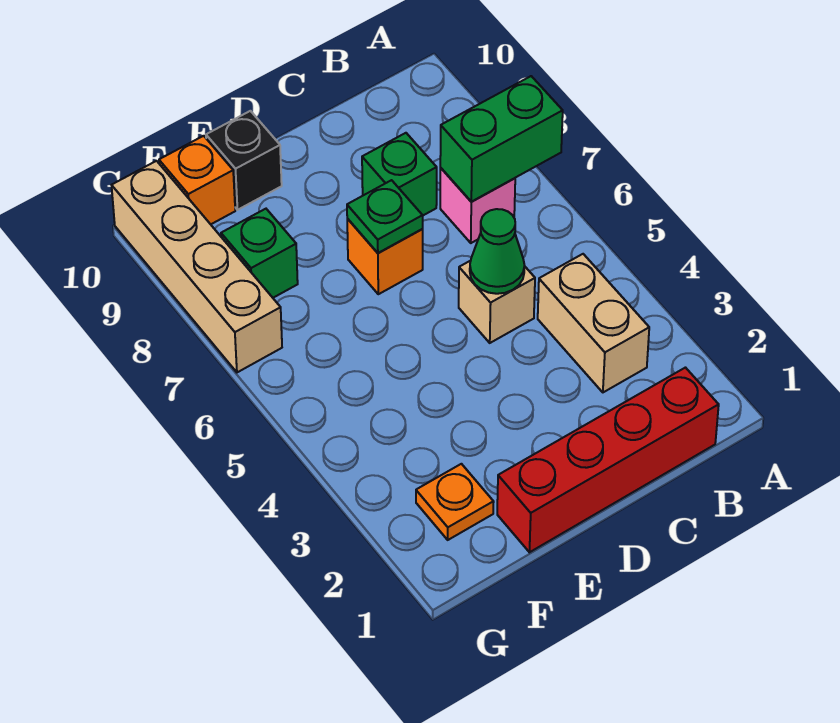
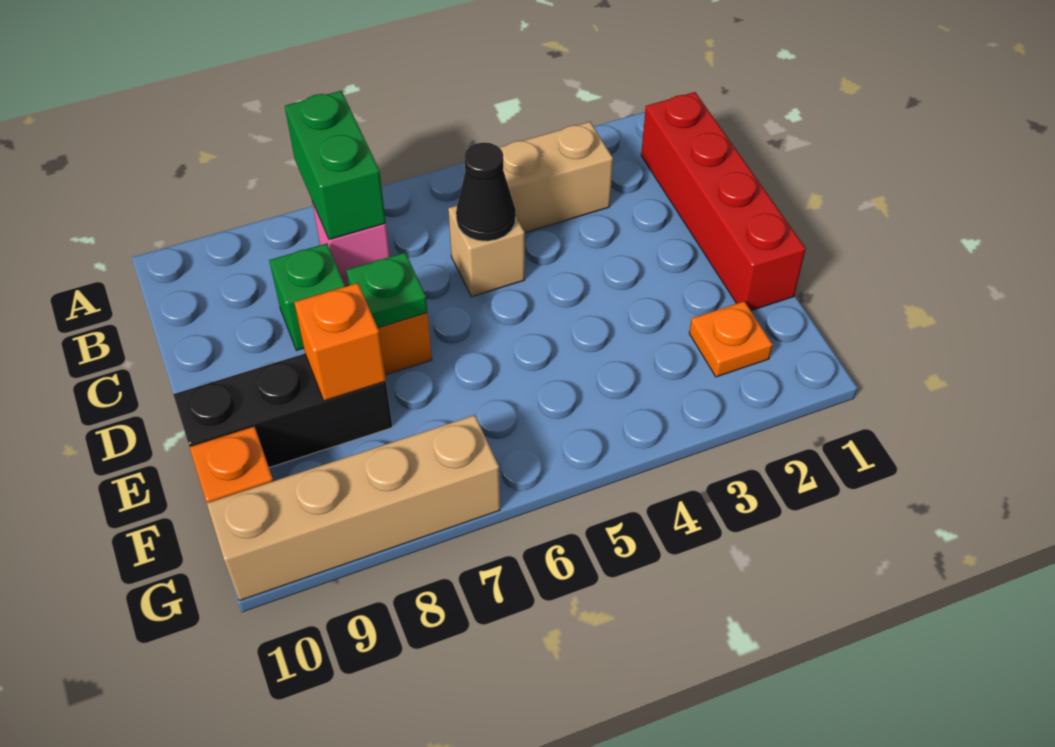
green cone C5 level 2 -> black cone C5 level 2
none -> orange brick E8 level 2
black brick E10 level 1 -> black brick E8:E10 level 1
green brick F8 level 1 -> none

